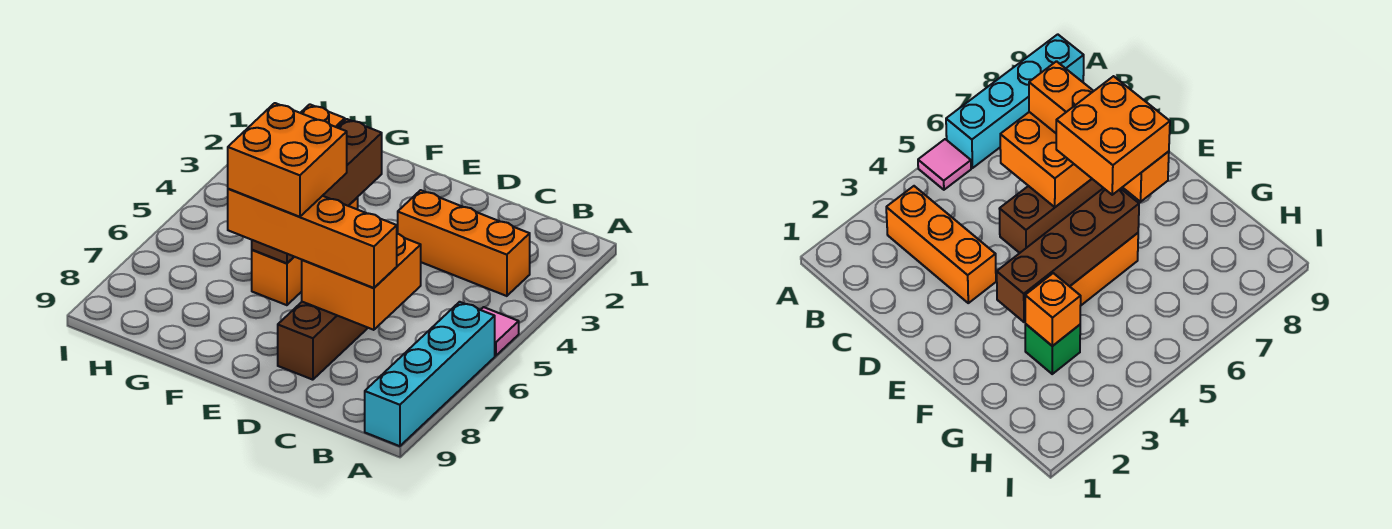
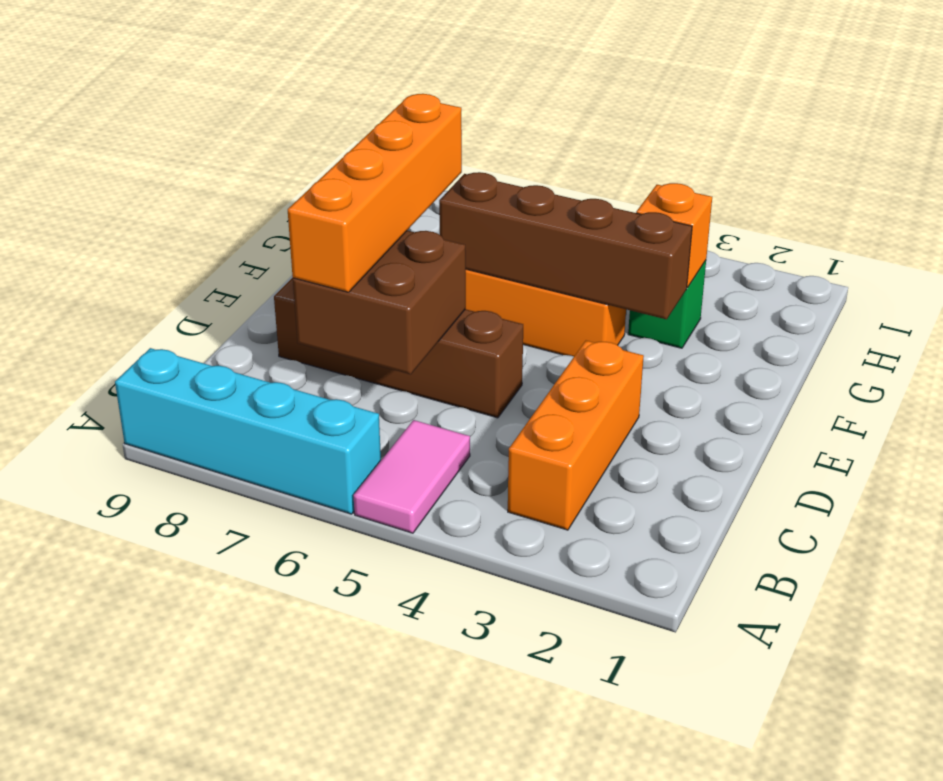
pink tile A5 level 1 -> pink tile A5:B5 level 1
orange brick C6:D7 level 2 -> brown brick C6:D7 level 2
orange brick E6:F7 level 4 -> none

